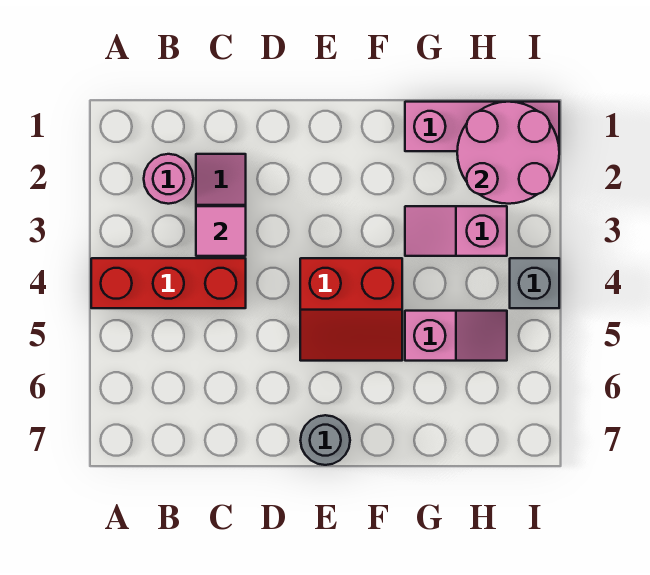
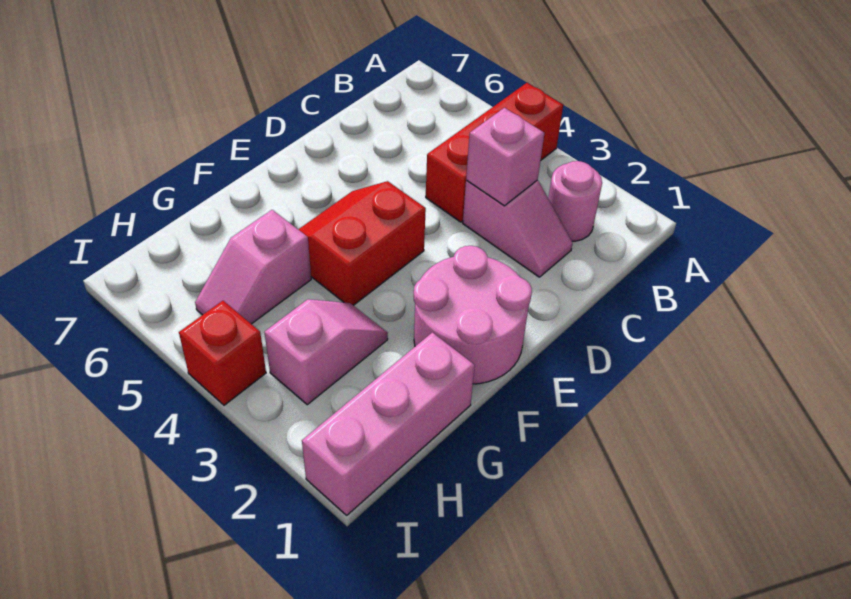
pink tile C3 level 2 -> pink brick C3 level 2
grey round brick E7 level 1 -> none
pink round brick H1:I2 level 2 -> pink round brick E1:F2 level 1
grey brick I4 level 1 -> red brick I4 level 1

